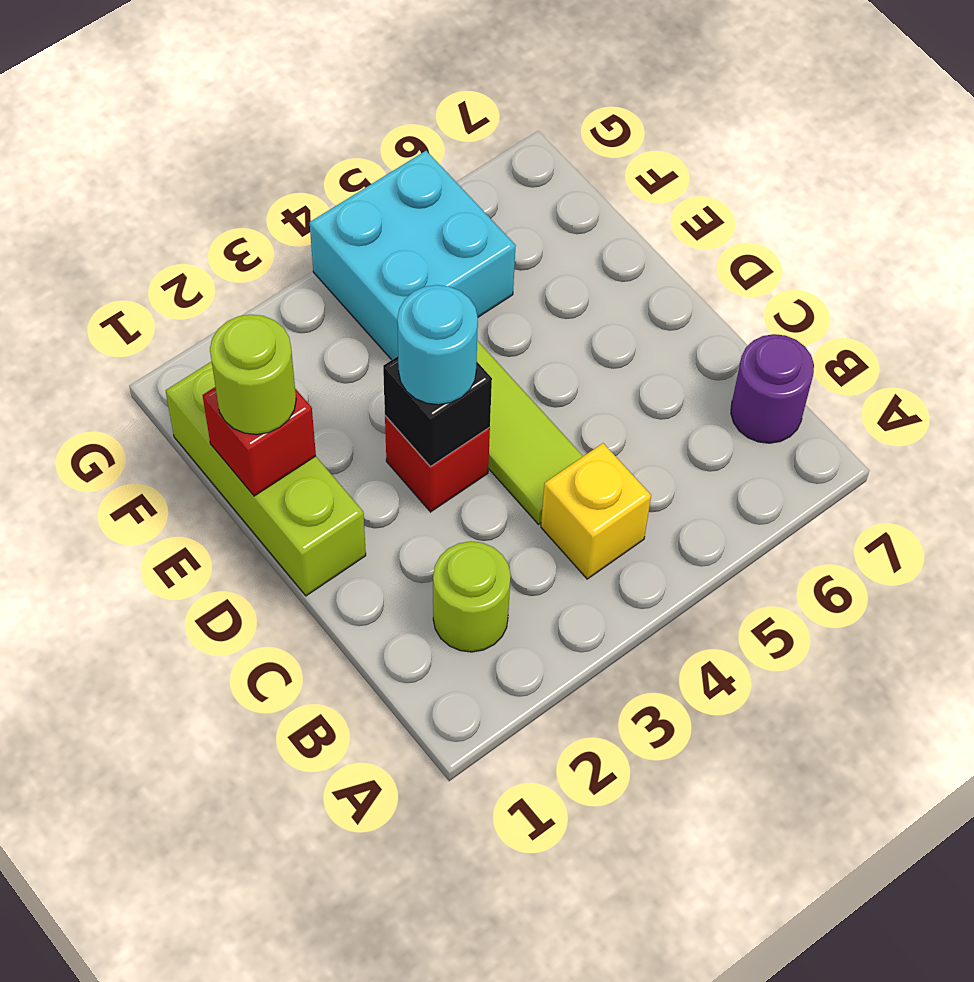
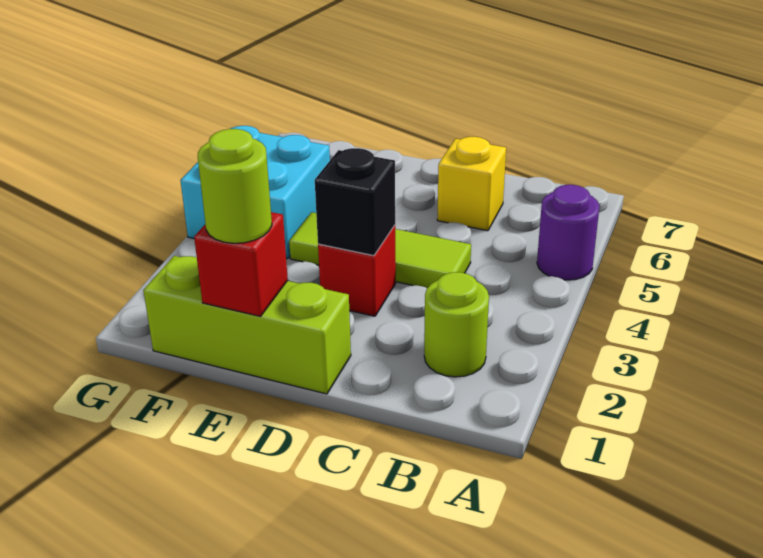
yellow brick B4 level 1 -> yellow brick C6 level 1
purple round brick B7 level 1 -> purple round brick A5 level 1
cyan round brick D3 level 3 -> none

